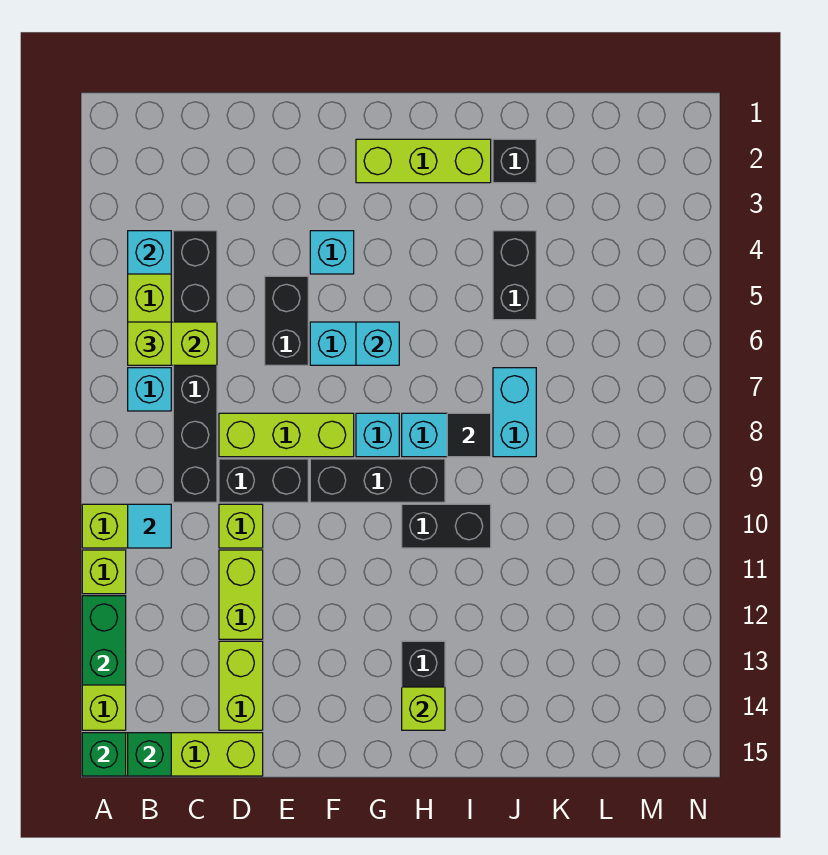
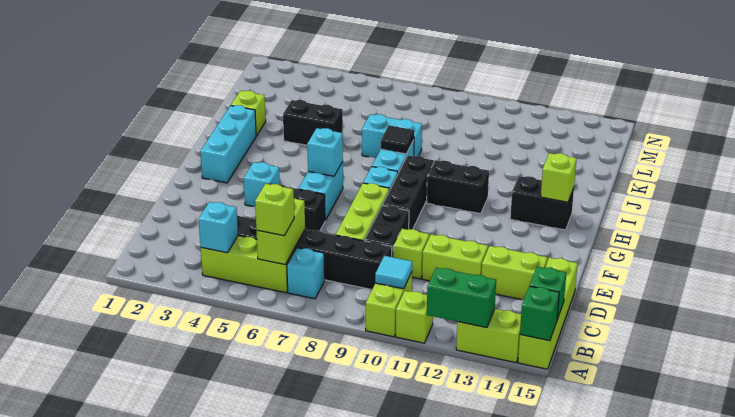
lime brick G2:I2 level 1 -> cyan brick G2:I2 level 1
black brick H10:I10 level 1 -> black brick H10:H11 level 1
black brick J2 level 1 -> lime brick J2 level 1

